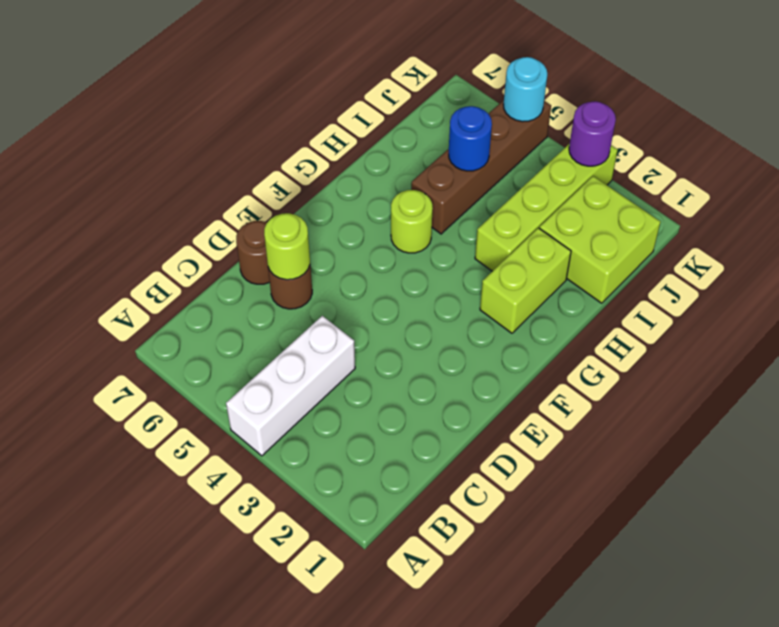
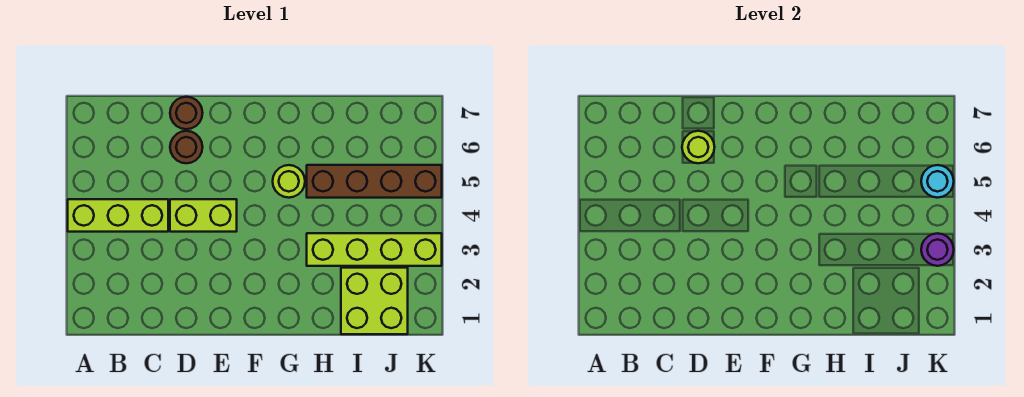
white brick A4:C4 level 1 -> lime brick A4:C4 level 1
lime brick G2:H2 level 1 -> lime brick D4:E4 level 1
blue round brick I5 level 2 -> none

